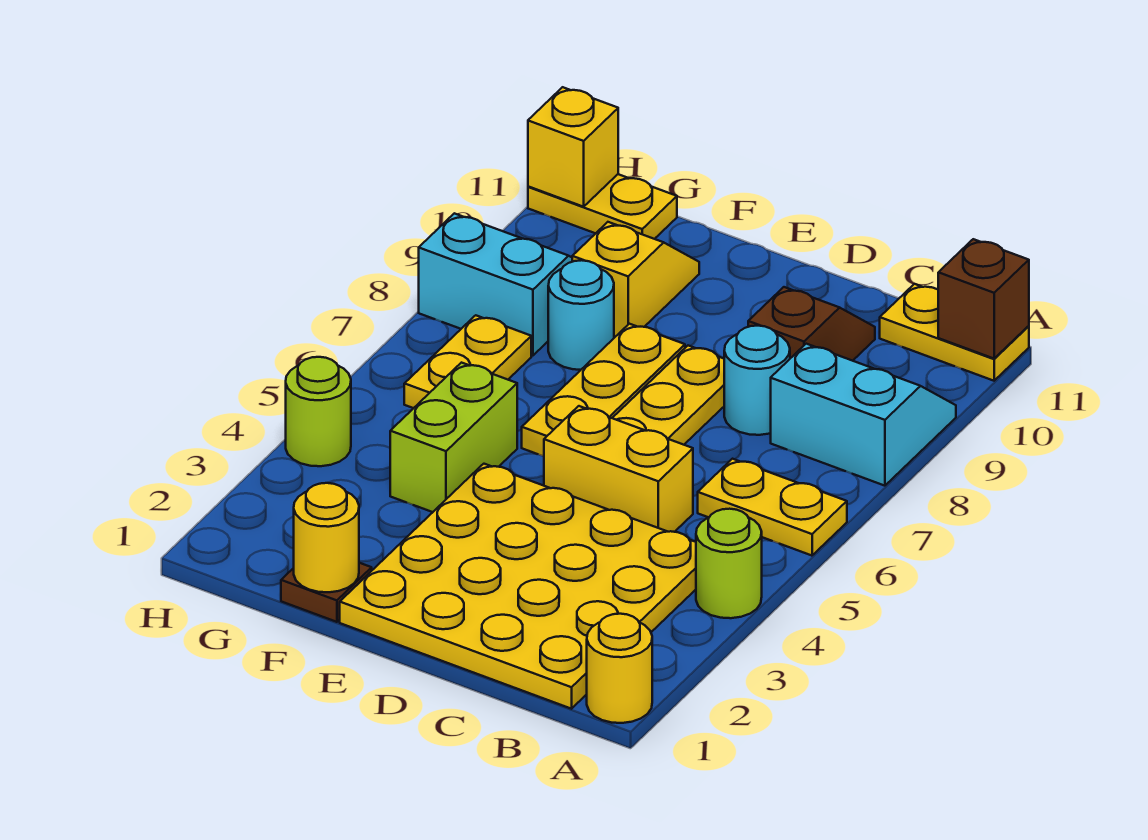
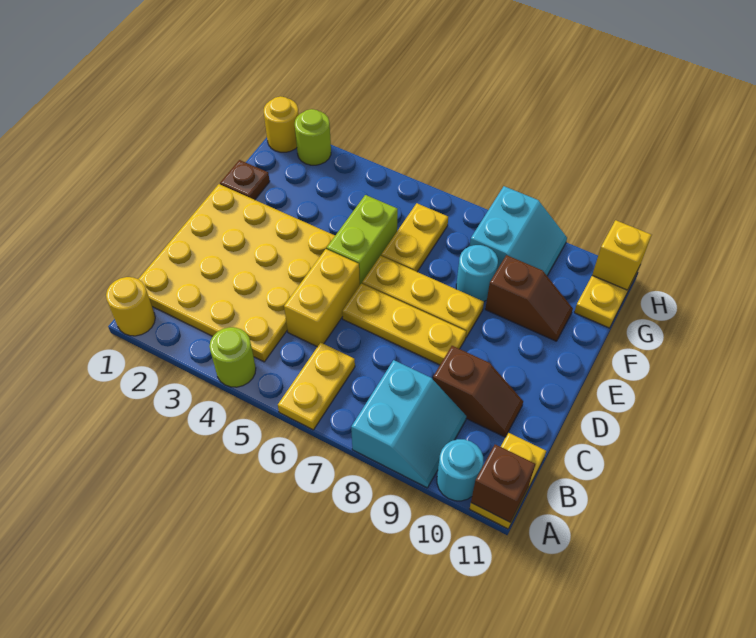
cyan round brick C8 level 1 -> cyan round brick A10 level 1
yellow round brick F1 level 2 -> yellow round brick H1 level 1
lime brick F4:F5 level 1 -> lime brick E5:F5 level 1
yellow slope F9:F10 level 1 top 9 -> brown slope F9:F10 level 1 top 9
yellow plate G6:G7 level 1 -> yellow plate F6:G6 level 1
lime round brick H4 level 1 -> lime round brick H2 level 1

